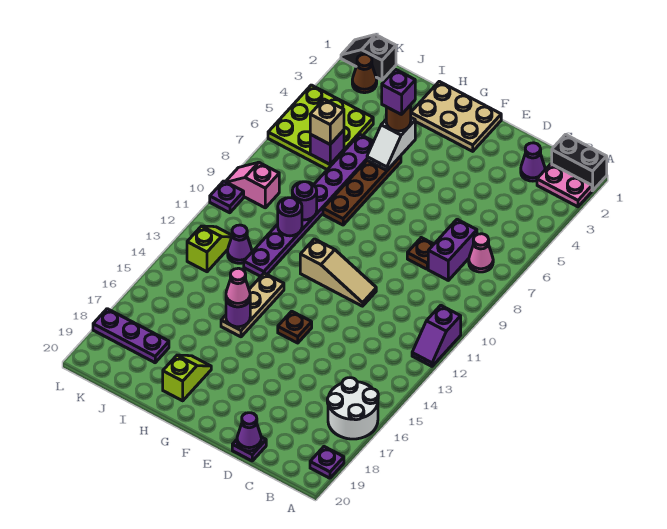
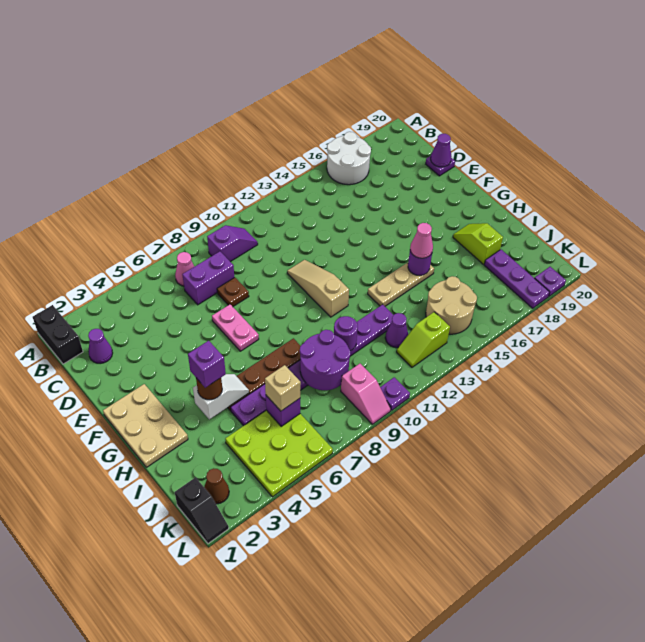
pink plate A2:B2 level 1 -> pink plate E7:F7 level 1
purple slope A11:A12 level 1 top 11 -> purple slope B9:B10 level 1 top 9
purple plate A19 level 1 -> purple plate L19 level 1
brown plate F14 level 1 -> none
lime slope H18:H19 level 1 top 19 -> lime slope H18:I18 level 1 top I
purple round brick I9 level 2 -> purple round brick I8:J9 level 2
none -> tan round brick J14:K15 level 1

